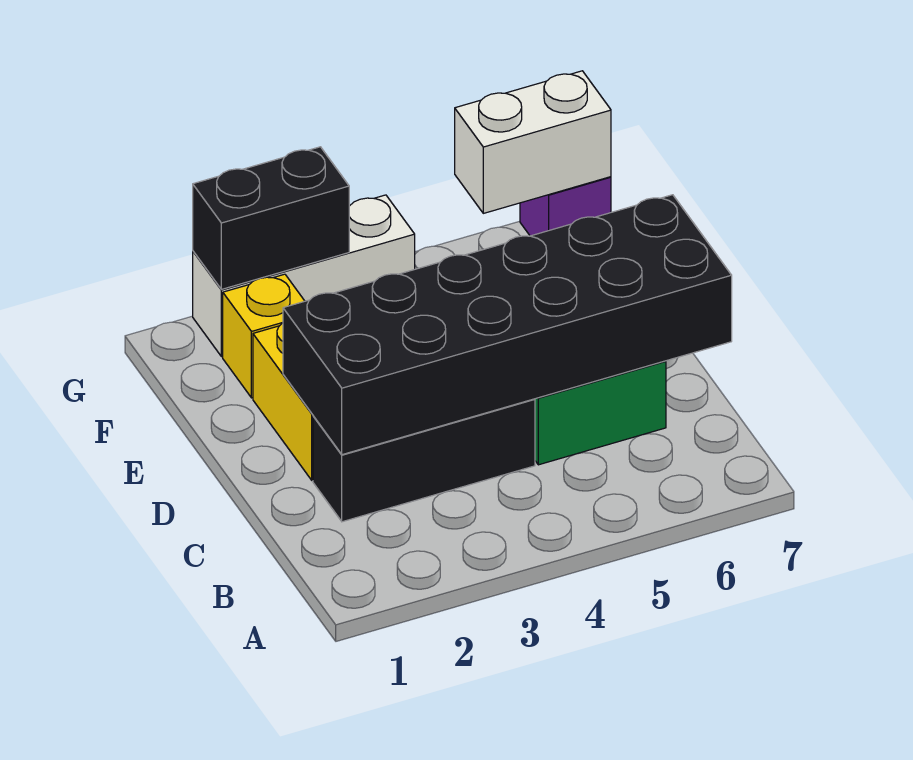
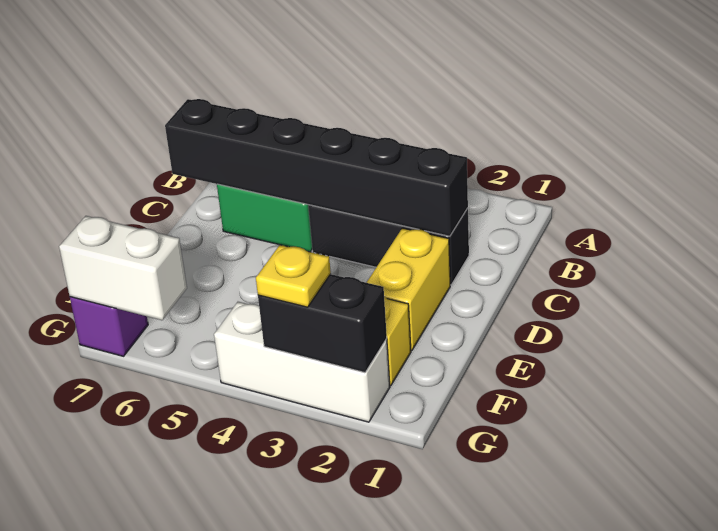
black brick C2:D7 level 2 -> black brick C2:C7 level 2
none -> yellow plate G3 level 3

